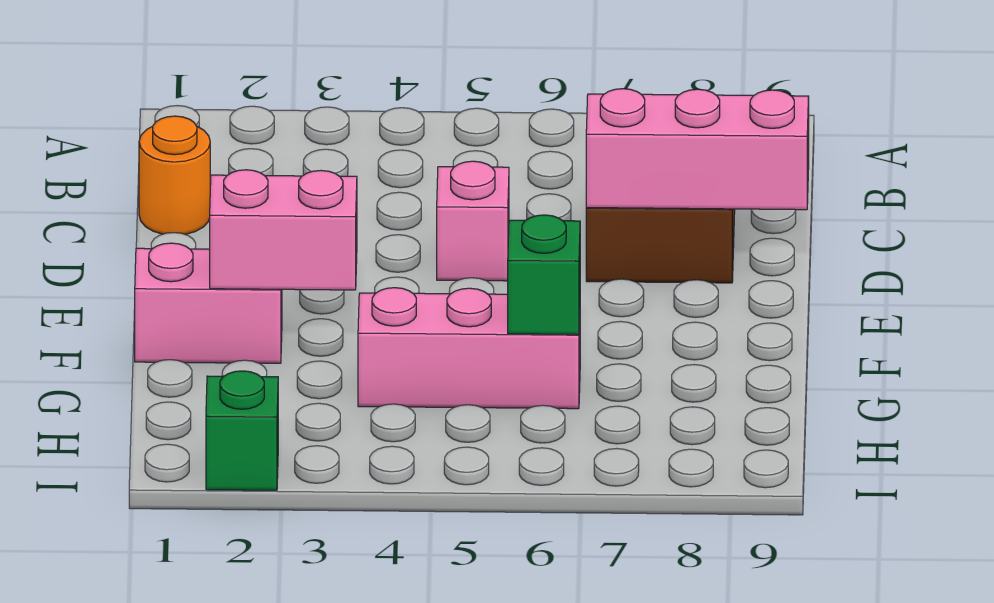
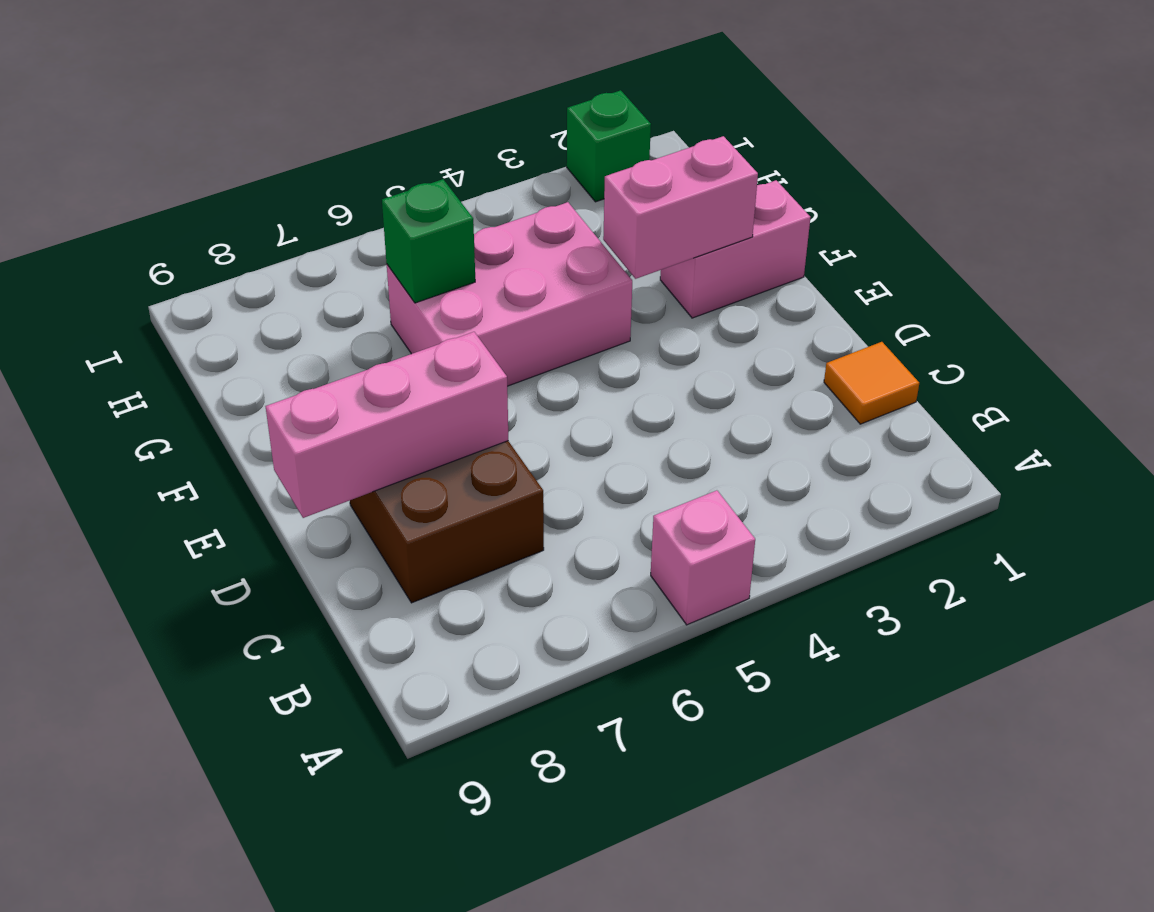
orange round brick C1 level 1 -> orange tile C1 level 1
pink brick D5 level 1 -> pink brick A5 level 1
pink brick G4:G6 level 1 -> pink brick F4:G6 level 1

